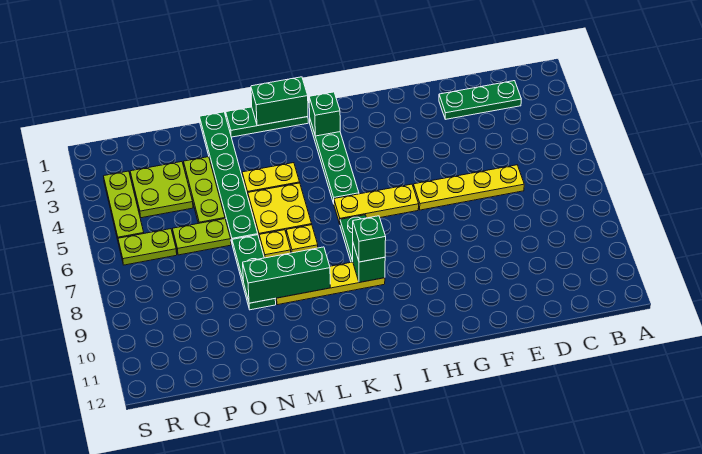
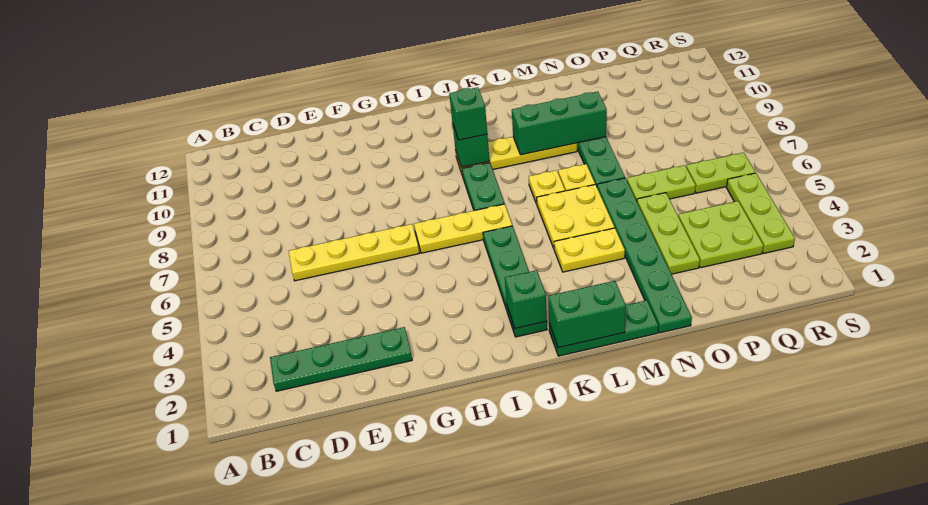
green plate C2:E2 level 1 -> green plate C2:F2 level 1

